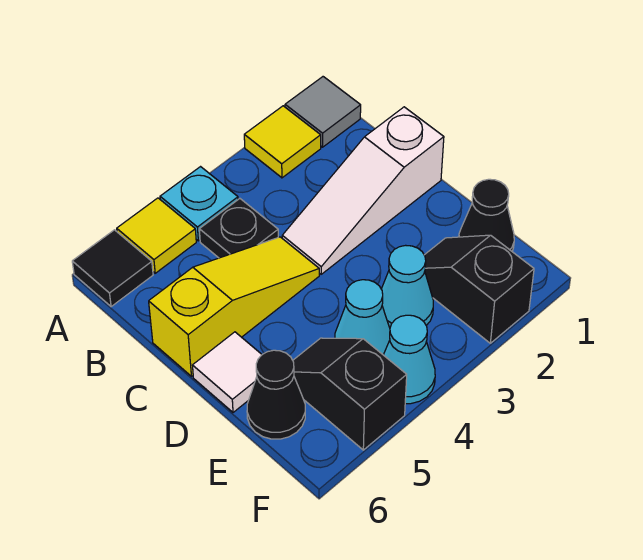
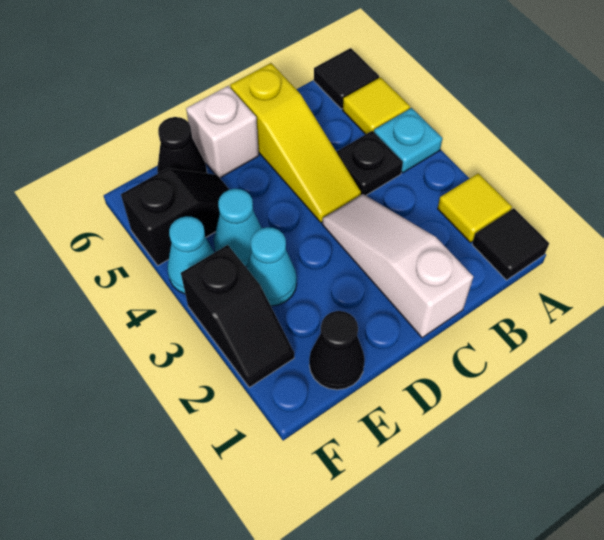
grey tile A1 level 1 -> black tile A1 level 1
white tile D6 level 1 -> white brick D6 level 1
black slope E2:F2 level 1 top F -> black slope F2:F3 level 1 top 3

